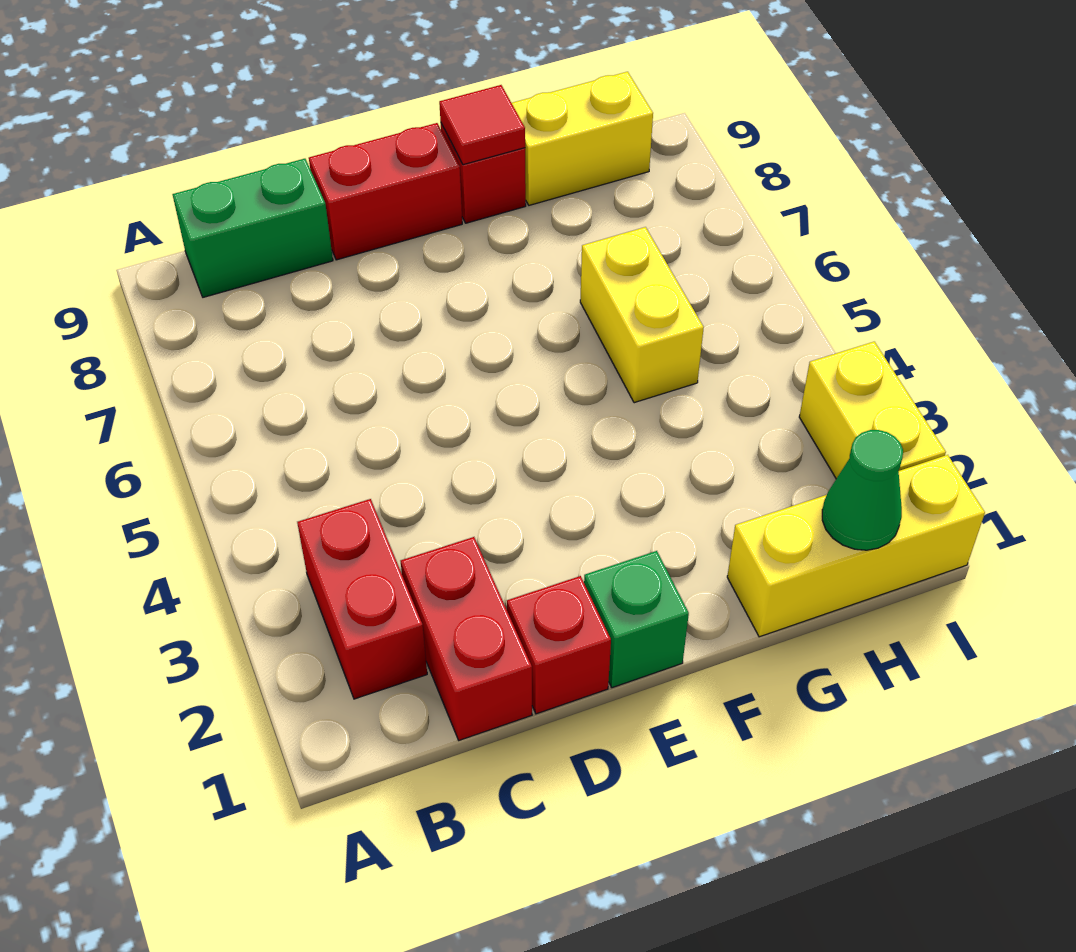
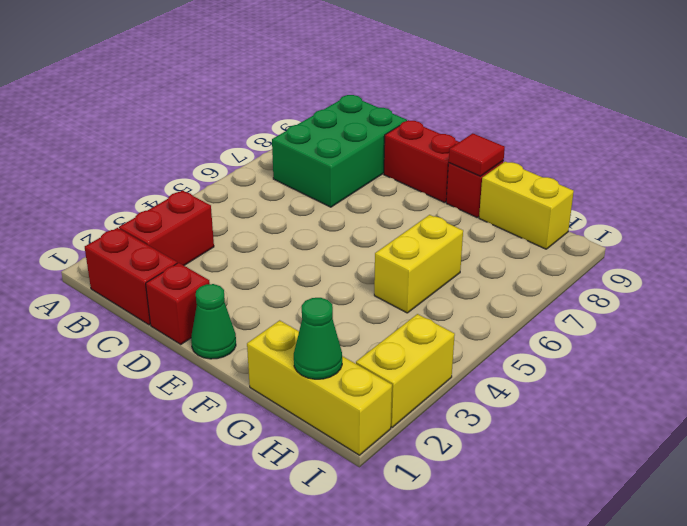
green brick B9:C9 level 1 -> green brick B7:C9 level 1
red brick C1:C2 level 1 -> red brick B1:C1 level 1
green brick E1 level 1 -> green cone E1 level 1

